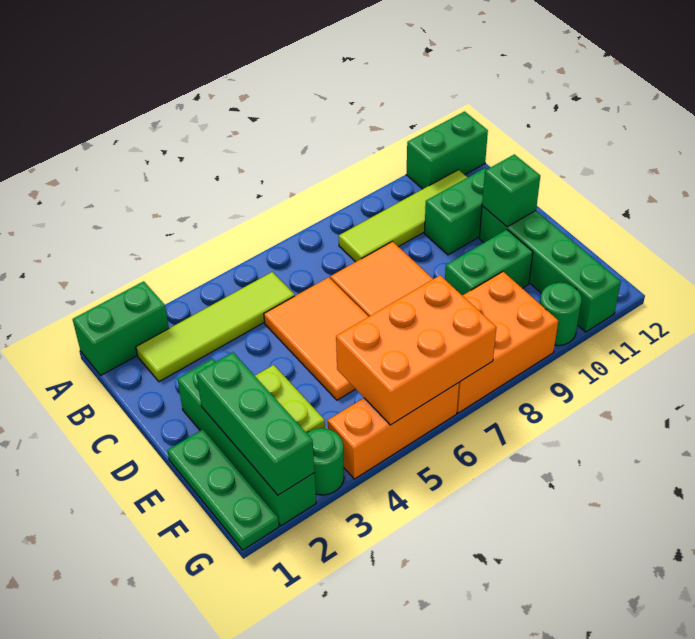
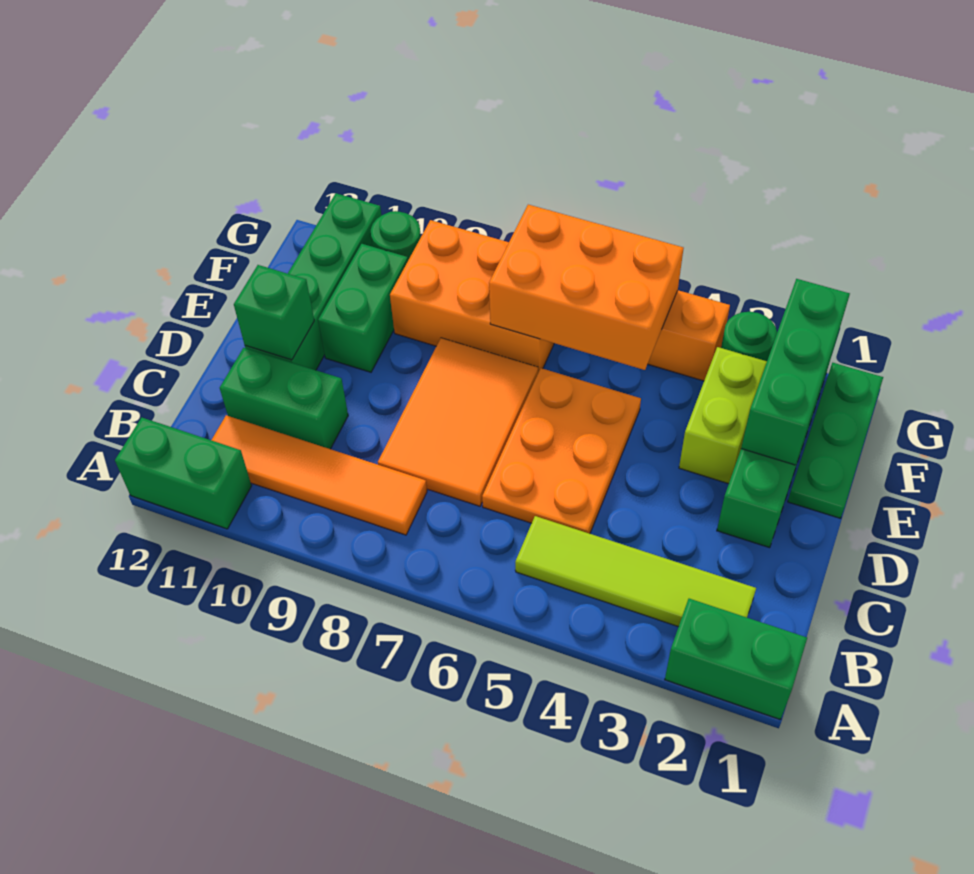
lime tile B8:B11 level 1 -> orange tile B8:B11 level 1
orange tile C5:E6 level 1 -> orange plate C5:E6 level 1
green brick E9:E10 level 1 -> green brick E10:F10 level 1

